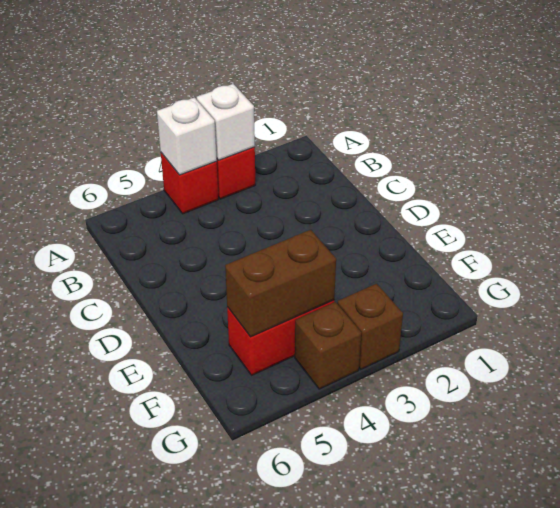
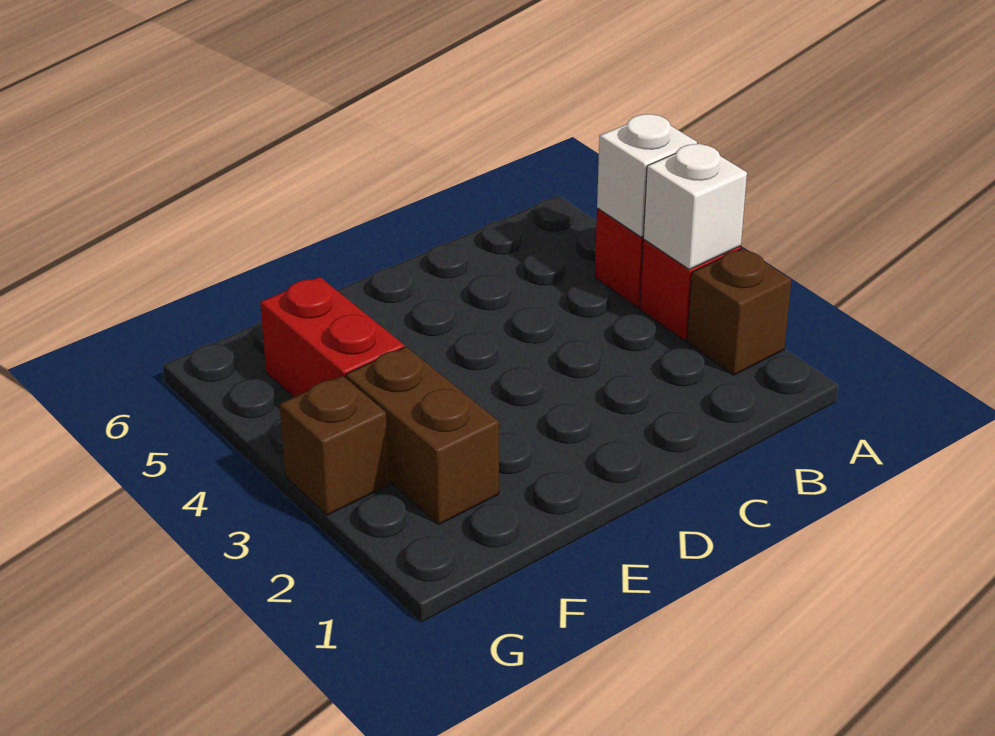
brown brick F4:F5 level 2 -> brown brick F2:F3 level 1
brown brick G4 level 1 -> brown brick A2 level 1

